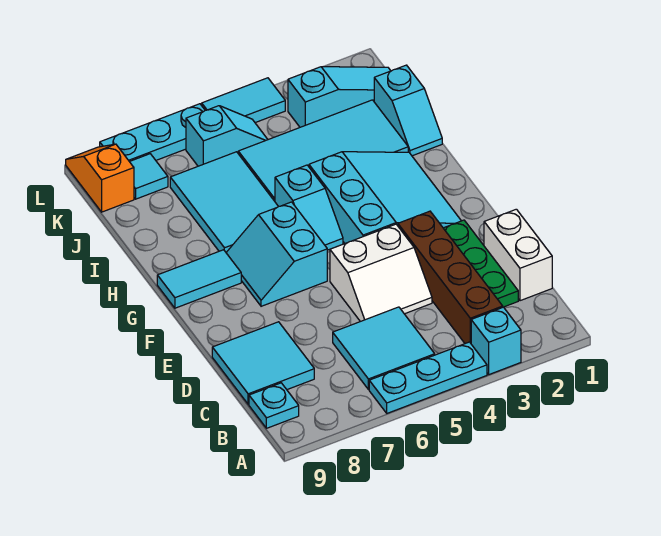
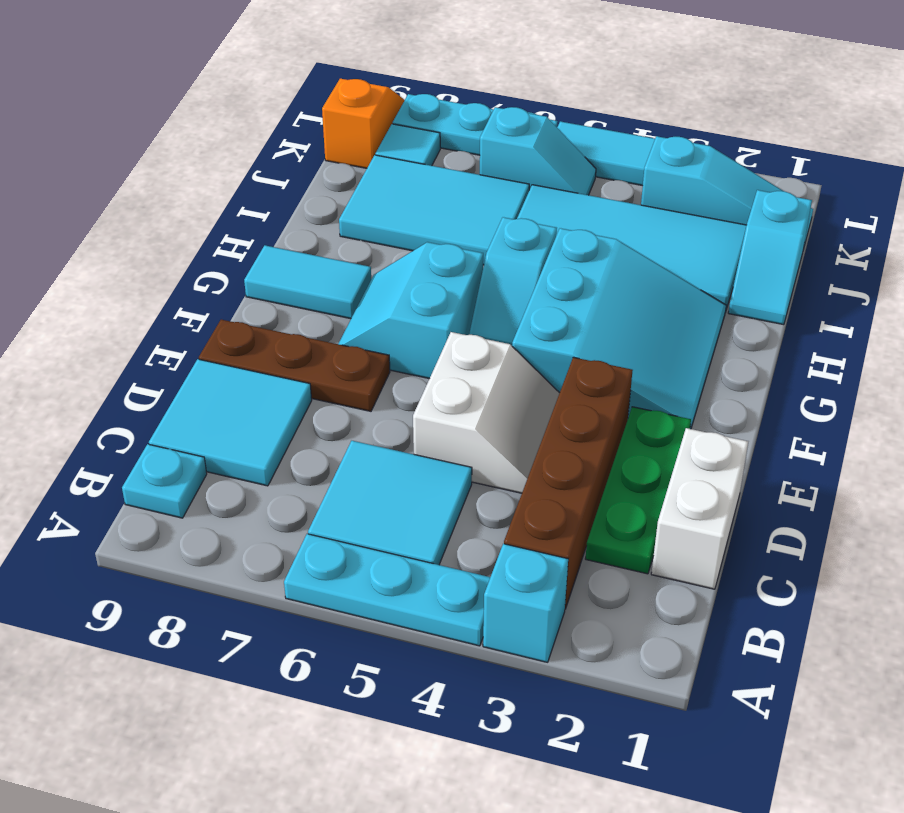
white slope D4:E5 level 1 top E -> white slope D4:E5 level 1 top 5
none -> brown plate E7:E9 level 1
cyan tile H6:J7 level 1 -> cyan tile I6:J8 level 1

